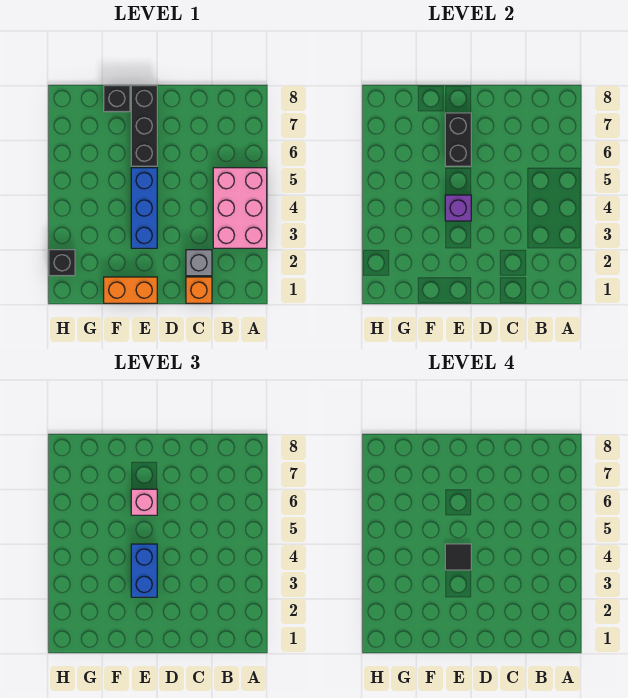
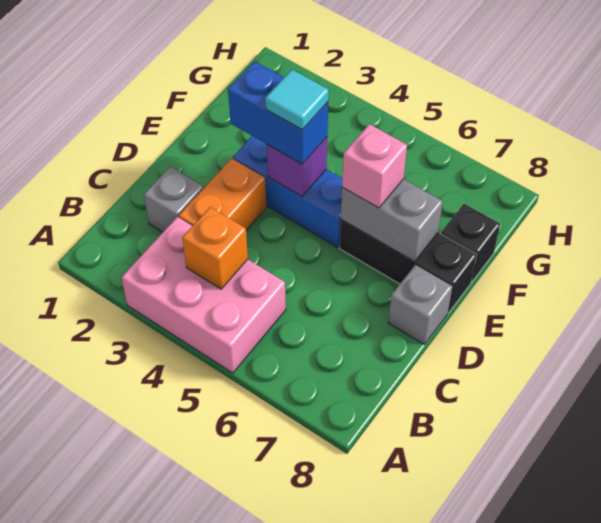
orange brick C1 level 1 -> orange brick B4 level 2
none -> grey brick D8 level 1
orange brick E1:F1 level 1 -> orange brick C3:D3 level 1
black tile E4 level 4 -> cyan tile E4 level 4
black brick E6:E7 level 2 -> grey brick E6:E7 level 2
black brick H2 level 1 -> none

